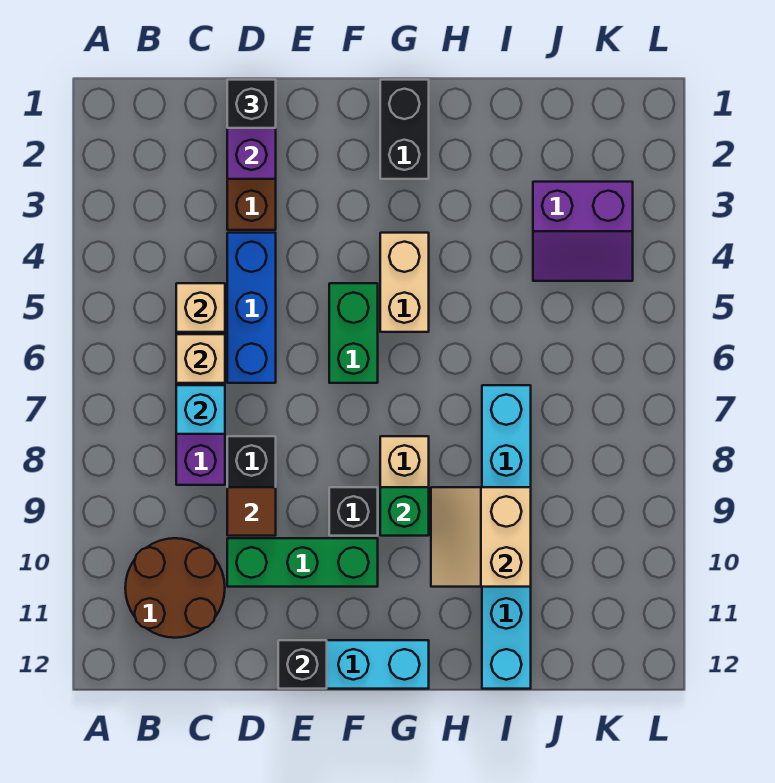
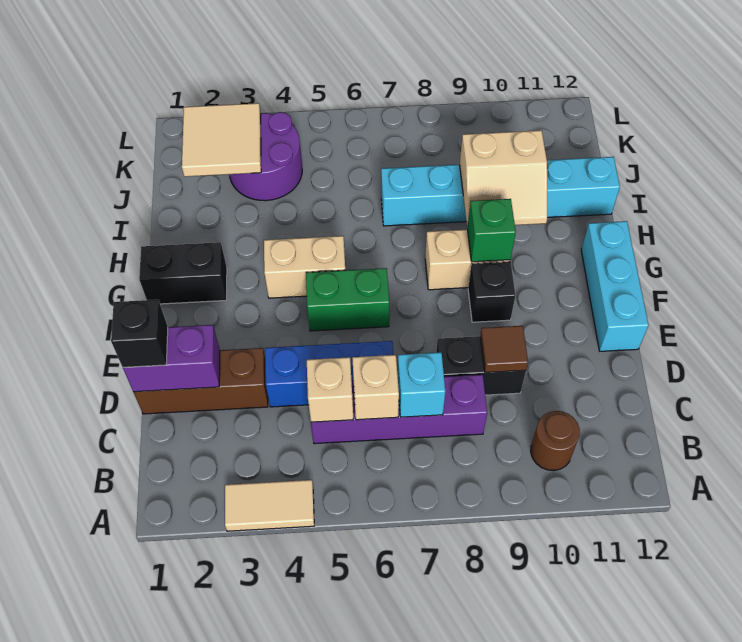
none -> tan tile A3:A4 level 1
brown round brick B10:C11 level 1 -> brown round brick B10 level 1
green brick D10:F10 level 1 -> none
black brick E12 level 2 -> none
none -> tan tile J2:K3 level 2
purple slope J3:K4 level 1 top 3 -> purple round brick J3:K4 level 1

